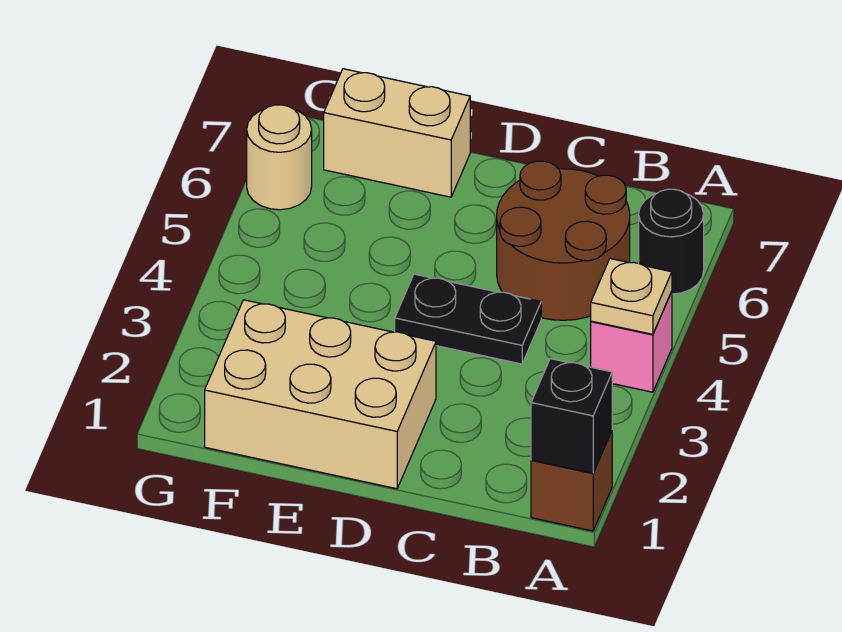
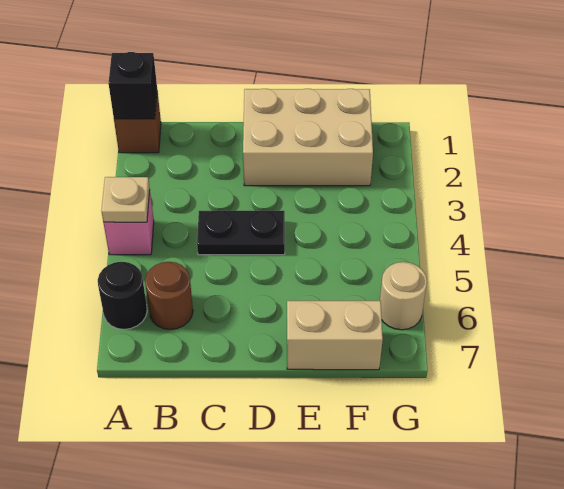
brown round brick B5:C6 level 1 -> brown round brick B6 level 1

